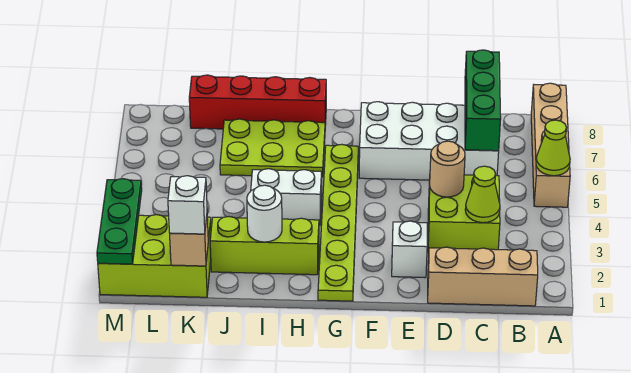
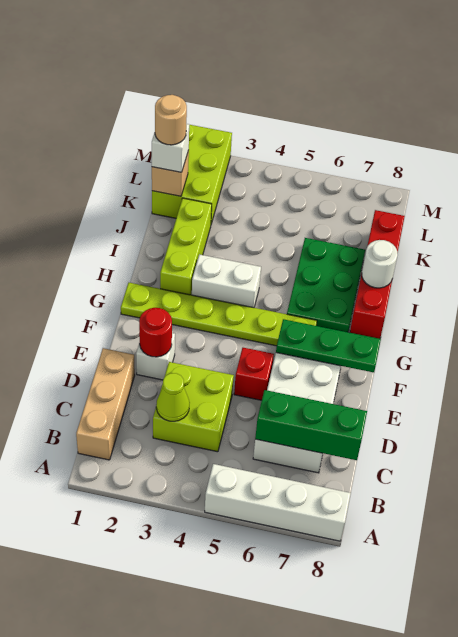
tan brick A5:A8 level 1 -> white brick A5:A8 level 1
lime cone A5 level 2 -> none
tan round brick D4 level 2 -> tan round brick K1 level 4
none -> red round brick E2 level 2
none -> red brick E5 level 1
white brick H4:I4 level 1 -> white brick H3:H4 level 1
lime plate H6:J7 level 1 -> green plate H6:J7 level 1
white round brick I2 level 2 -> white round brick I8 level 2
green plate M1:M3 level 2 -> green plate F6:F8 level 2

